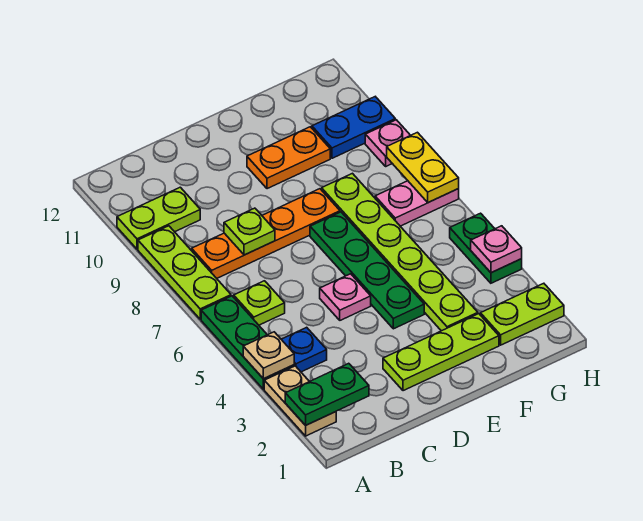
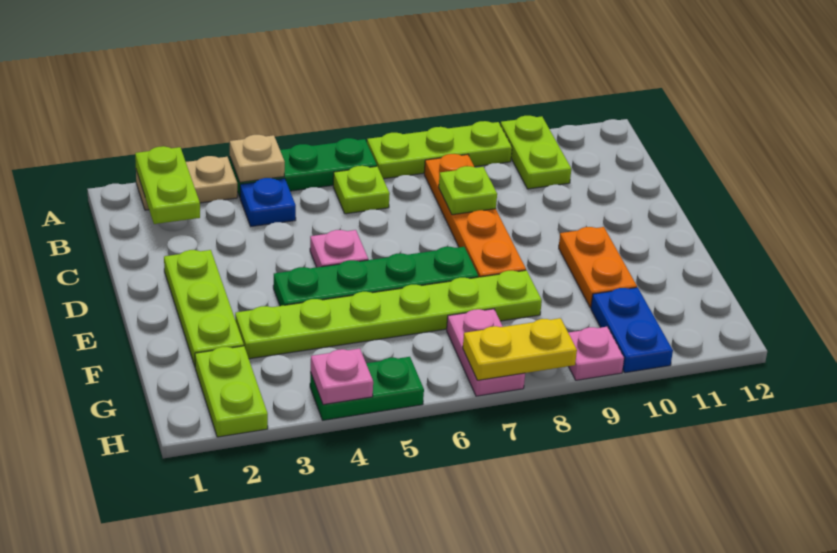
green plate A2:B2 level 2 -> lime plate A2:B2 level 2

